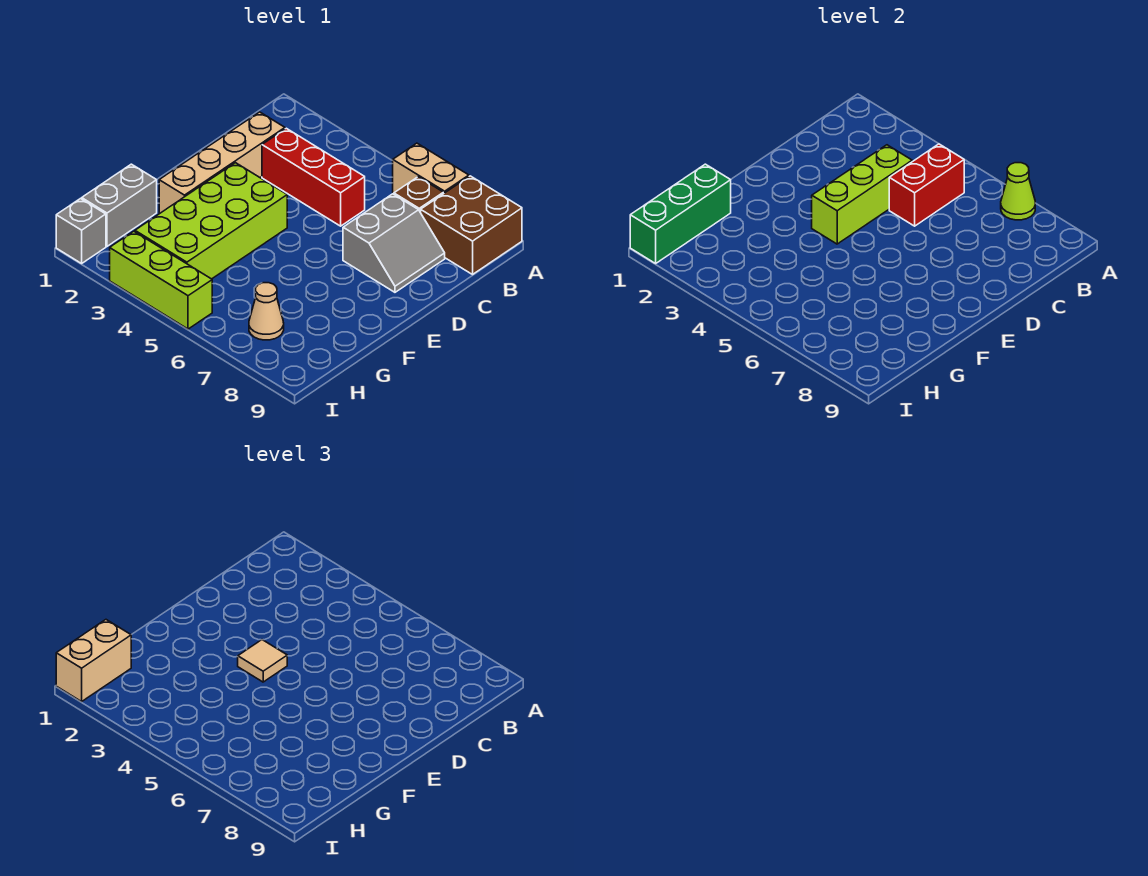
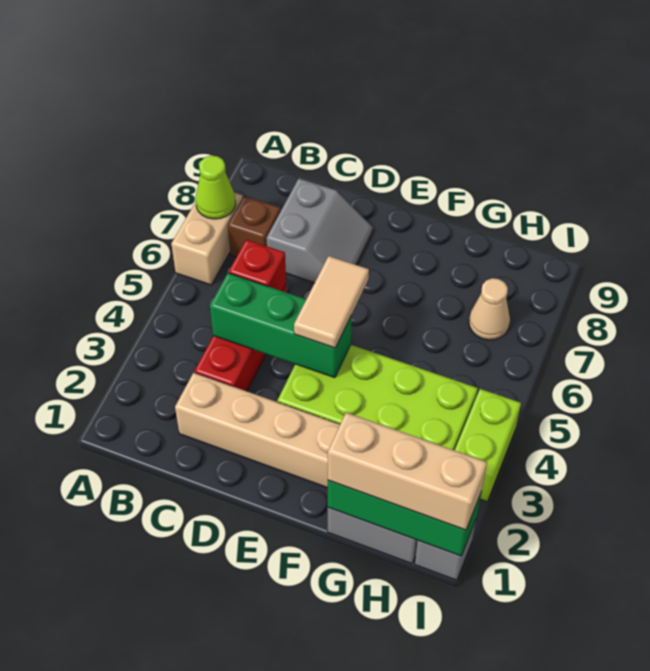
brown brick A8:B9 level 1 -> none
red brick B5:C5 level 2 -> red brick C5 level 2
lime brick C4:E4 level 2 -> green brick C4:E4 level 2
grey slope C7:D8 level 1 top 7 -> grey slope C7:D8 level 1 top C
tan tile E4 level 3 -> tan tile E4:E5 level 3
tan brick H1:I1 level 3 -> tan brick G1:I1 level 3
lime brick I3:I5 level 1 -> lime brick I3:I4 level 1

